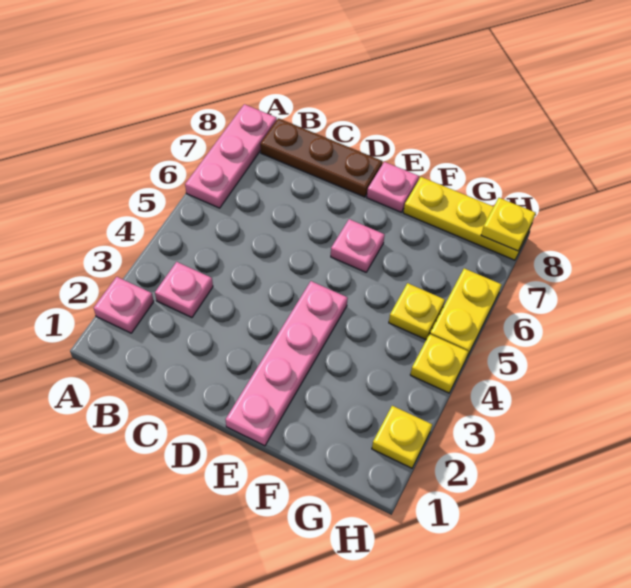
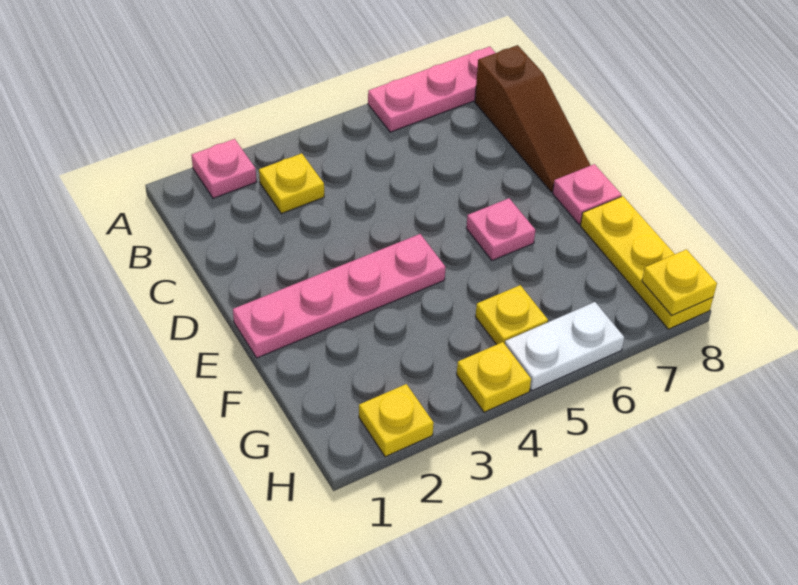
pink plate B3 level 1 -> yellow plate B3 level 1
brown plate B8:D8 level 1 -> brown slope B8:D8 level 1 top B
yellow plate H5:H6 level 1 -> white plate H5:H6 level 1

